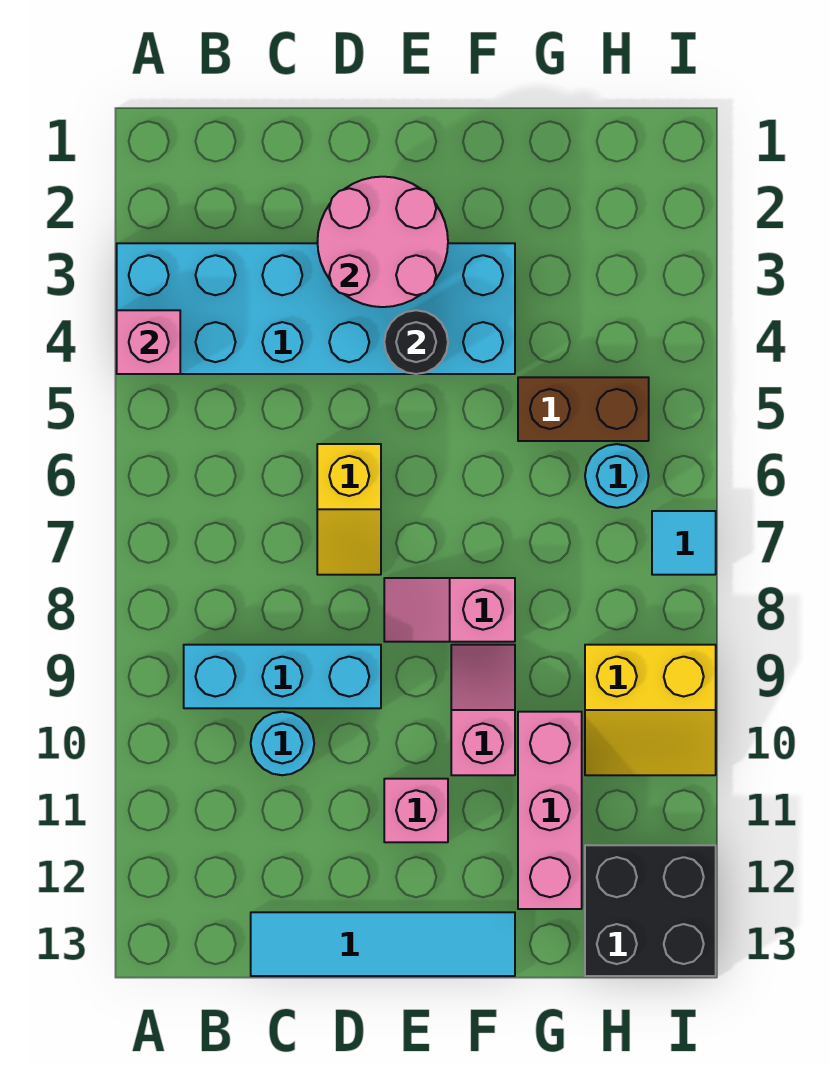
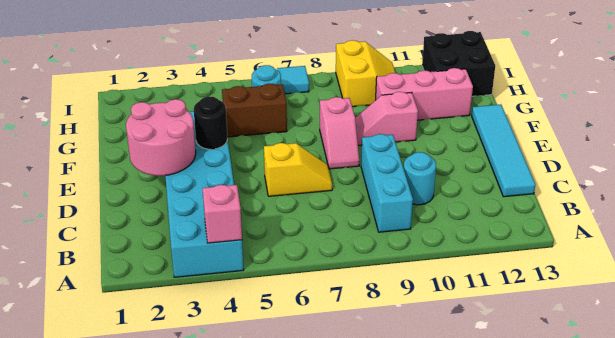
pink brick E11 level 1 -> none
brown brick G5:H5 level 1 -> brown brick G5:G6 level 1

